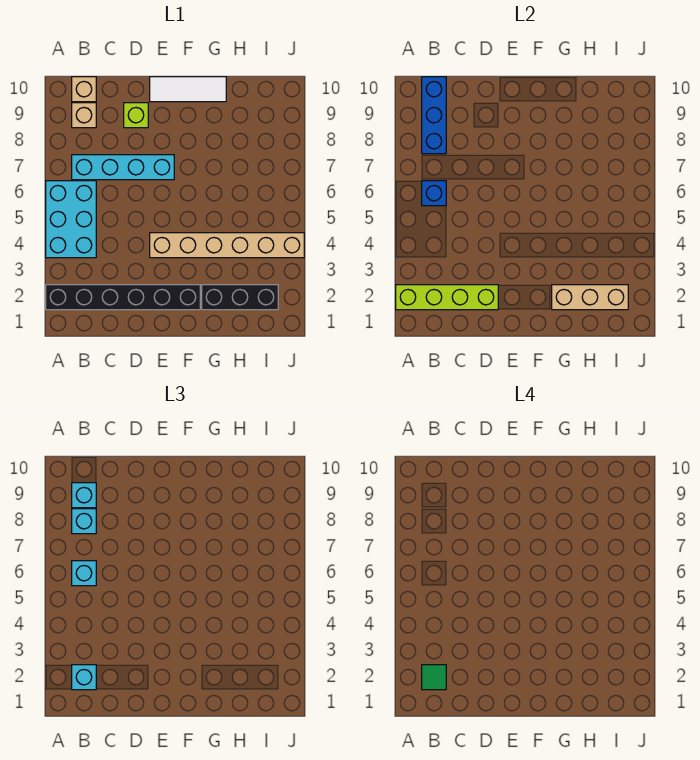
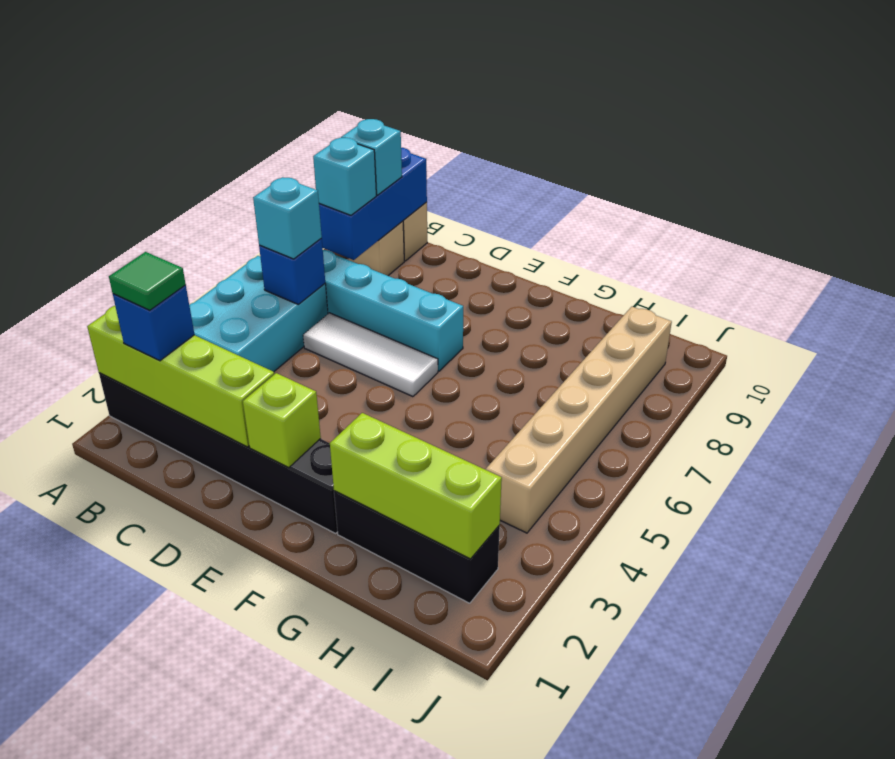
cyan brick B2 level 3 -> blue brick B2 level 3
lime brick D9 level 1 -> lime brick E2 level 2
tan brick E4:J4 level 1 -> tan brick I4:I9 level 1
white tile E10:G10 level 1 -> white tile C6:E6 level 1
tan brick G2:I2 level 2 -> lime brick G2:I2 level 2

